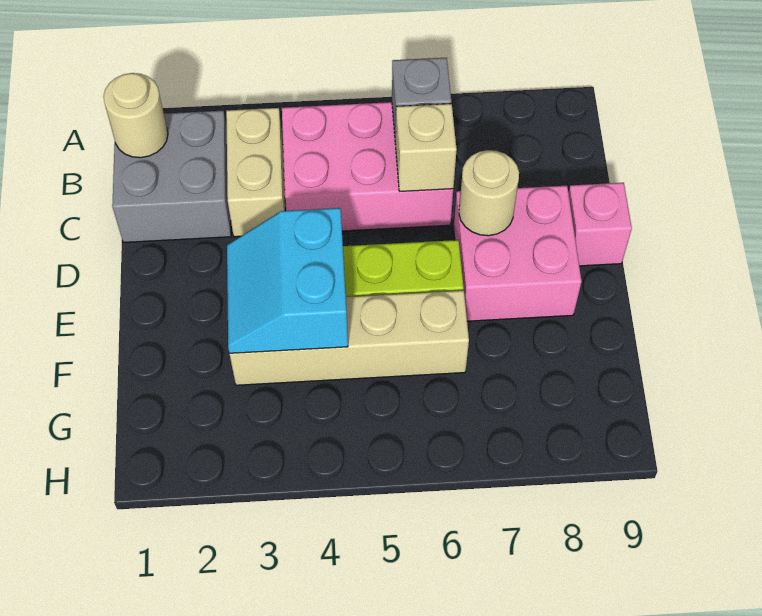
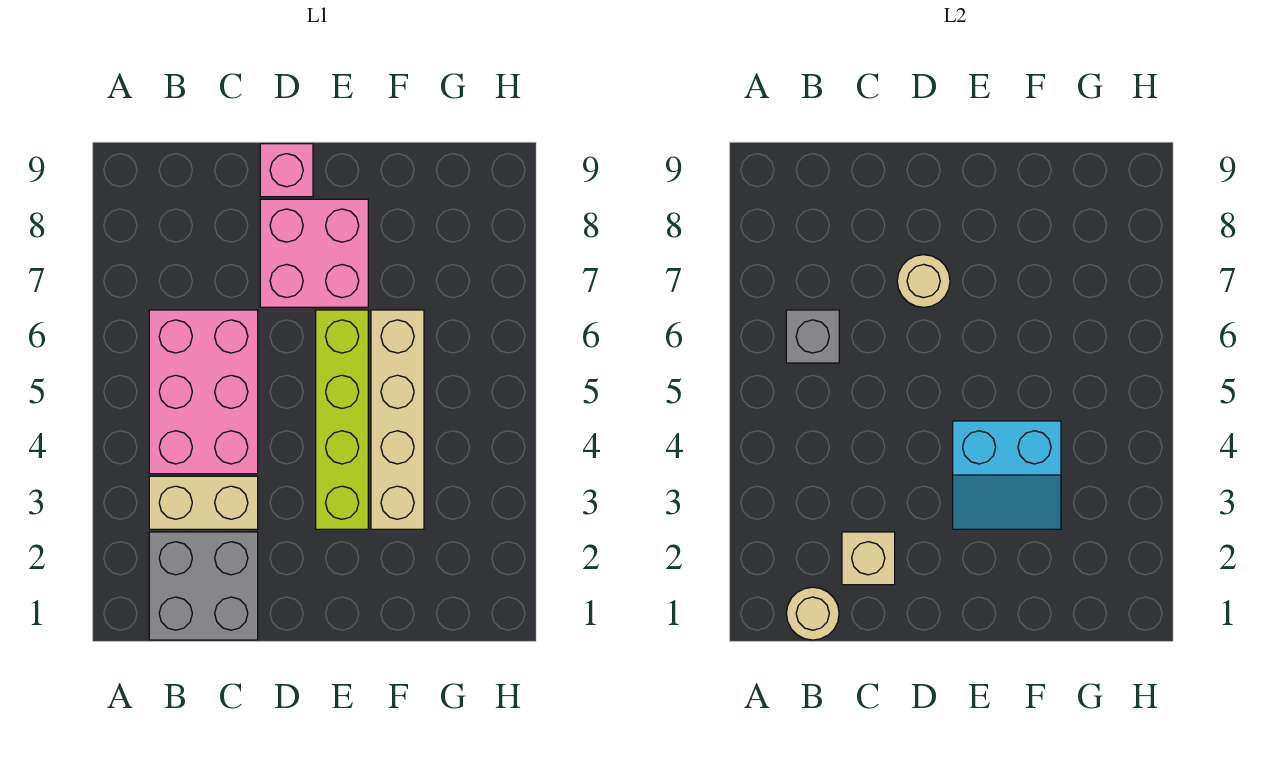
tan brick C6 level 2 -> tan brick C2 level 2

